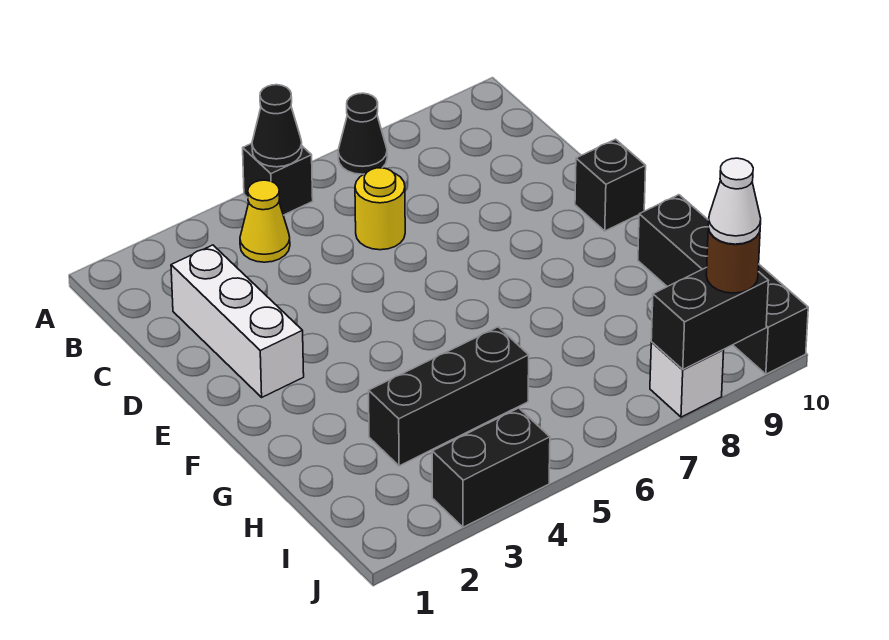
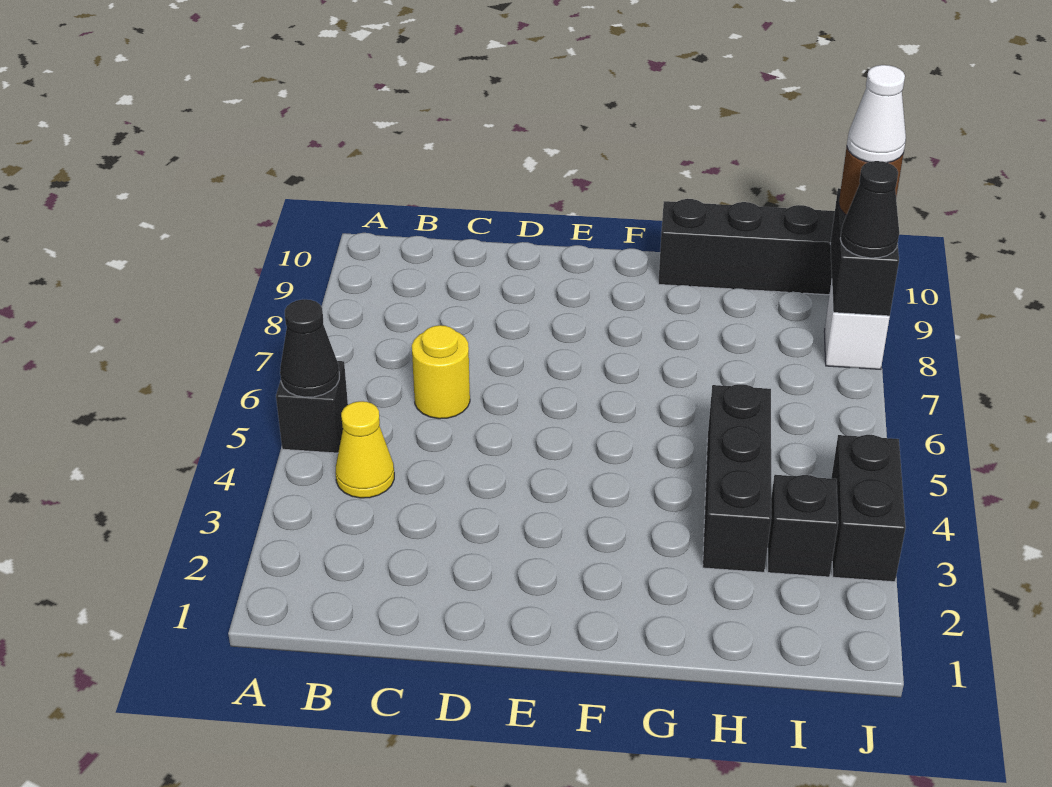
black cone A7 level 1 -> black cone J8 level 3
white brick C2:E2 level 1 -> none
black brick E10 level 1 -> black brick I3 level 1

